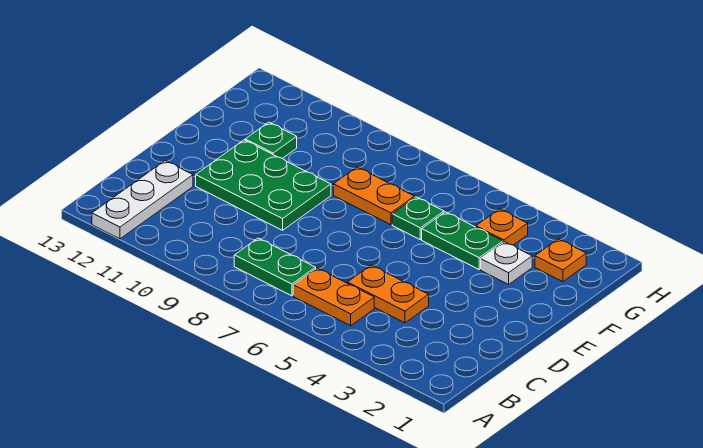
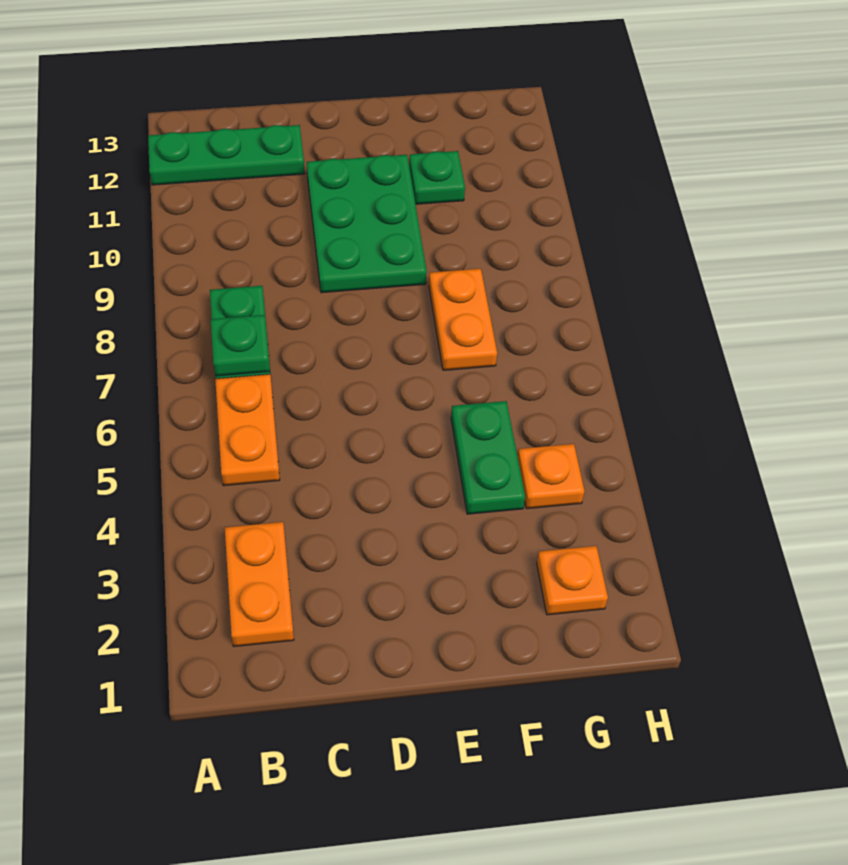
white plate A12:C12 level 1 -> green plate A12:C12 level 1
orange plate C4:C5 level 1 -> orange plate B2:B3 level 1
white plate F3 level 1 -> none
green plate F6 level 1 -> green plate B7 level 2

